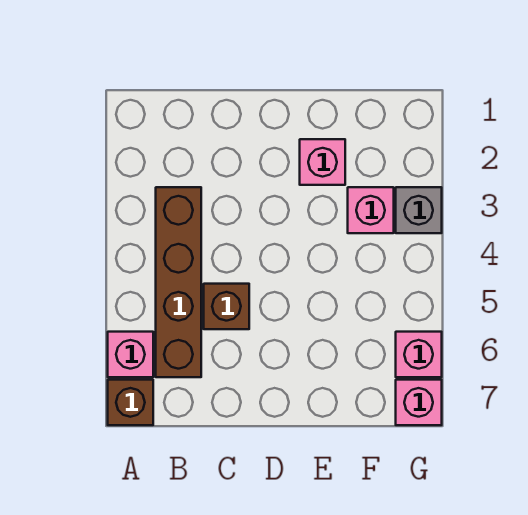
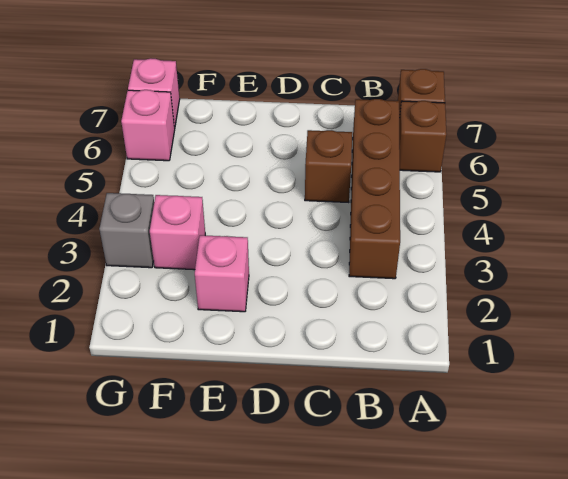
pink brick A6 level 1 -> brown brick A6 level 1

